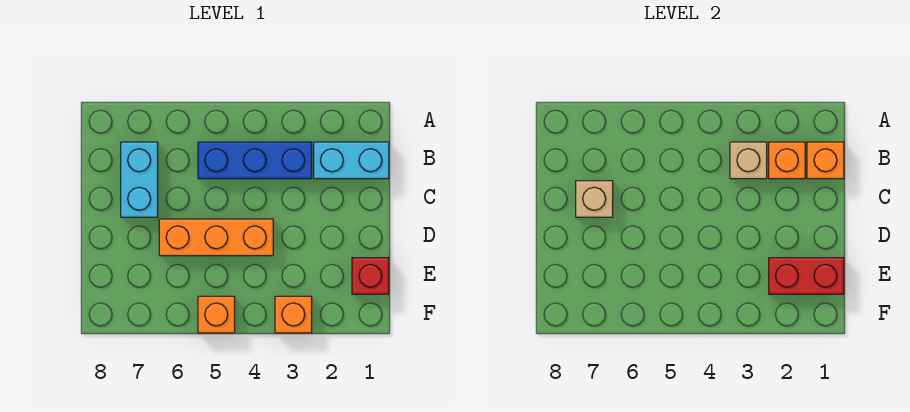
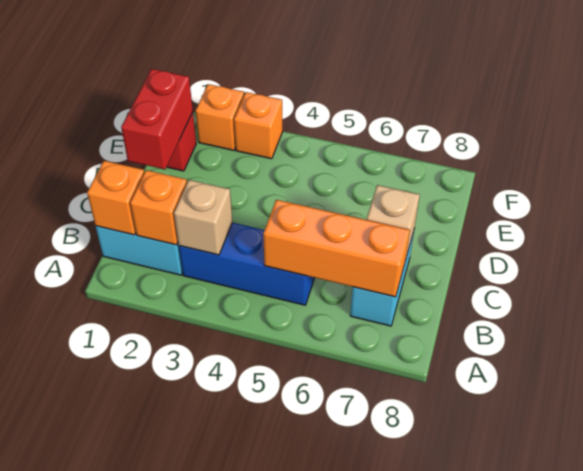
orange brick D4:D6 level 1 -> orange brick B5:B7 level 2
red brick E1:E2 level 2 -> red brick D1:E1 level 2
orange brick F5 level 1 -> orange brick F2 level 1

